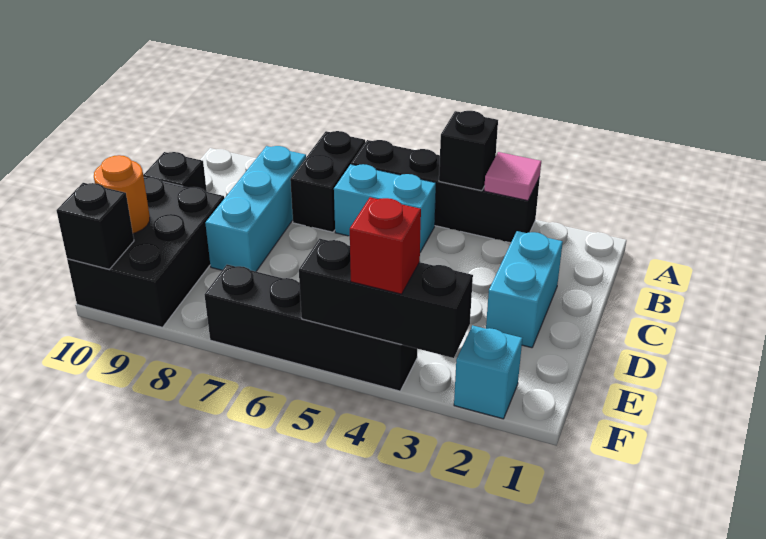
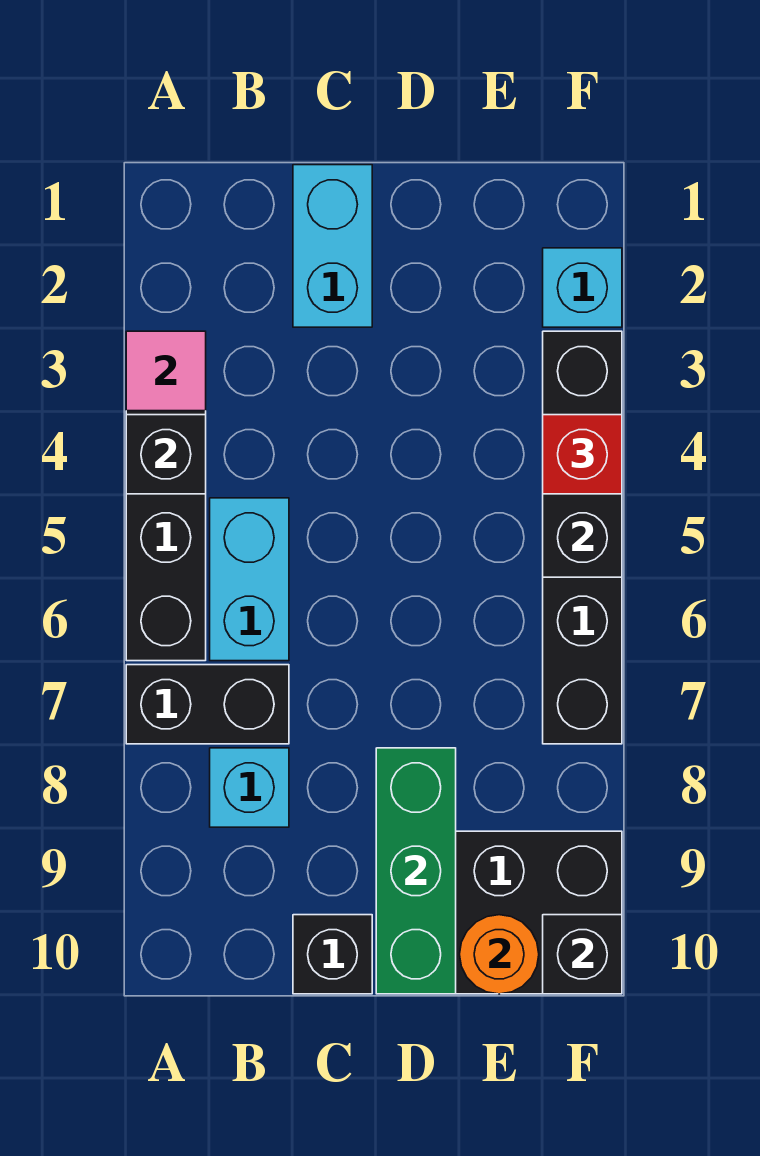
cyan brick B8:D8 level 1 -> cyan brick B8 level 1
cyan brick C2:D2 level 1 -> cyan brick C1:C2 level 1
none -> green brick D8:D10 level 2

